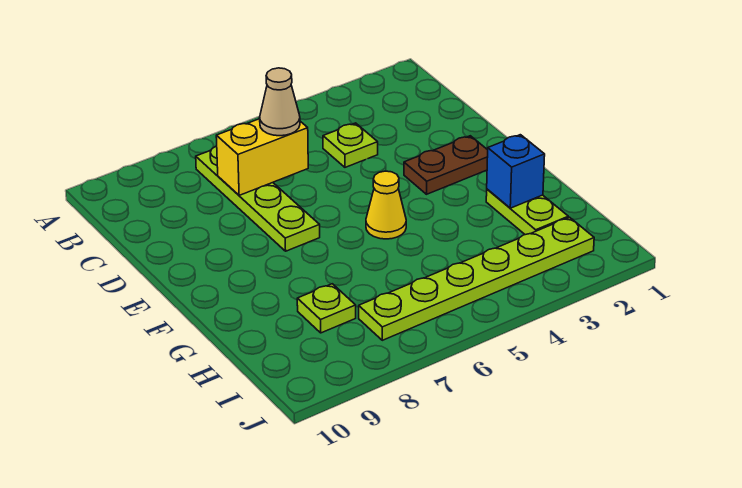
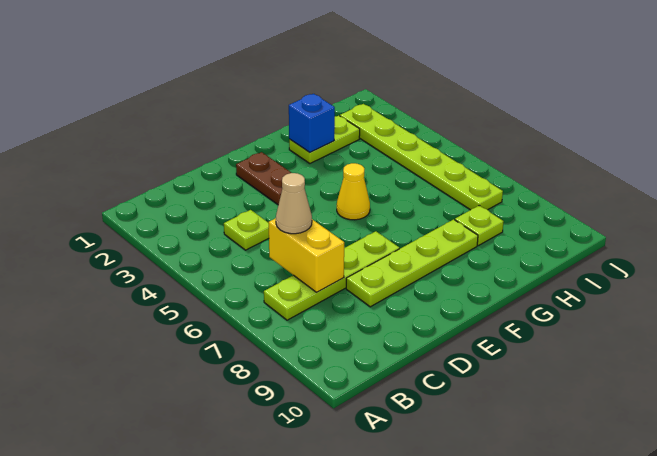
none -> lime plate D8:G8 level 1

